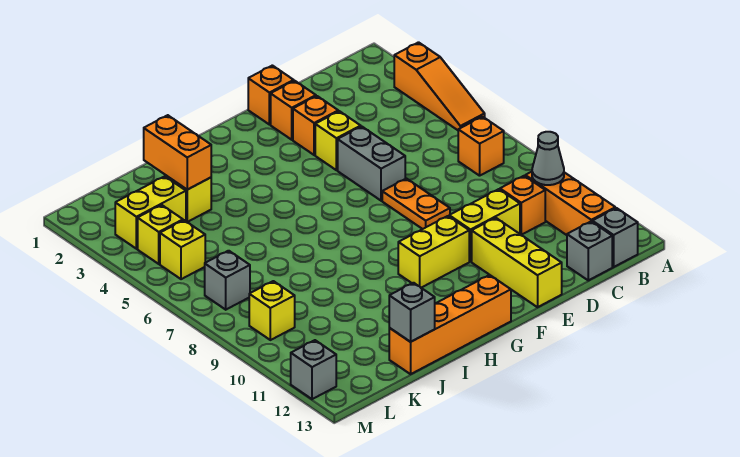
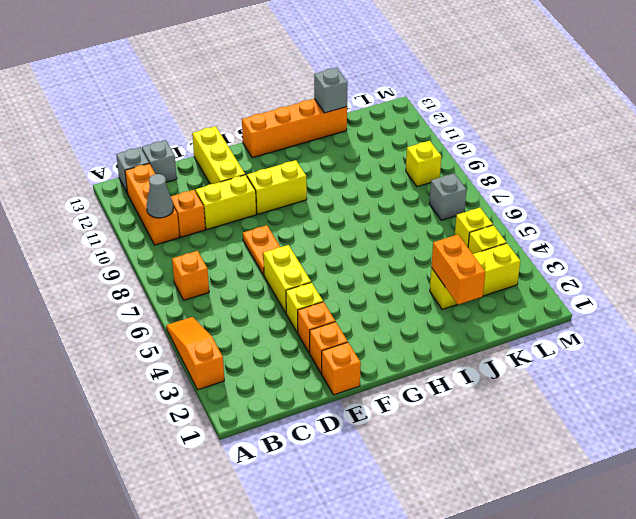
grey brick E5:E6 level 1 -> yellow brick E5:E6 level 1
grey brick M12 level 1 -> none

